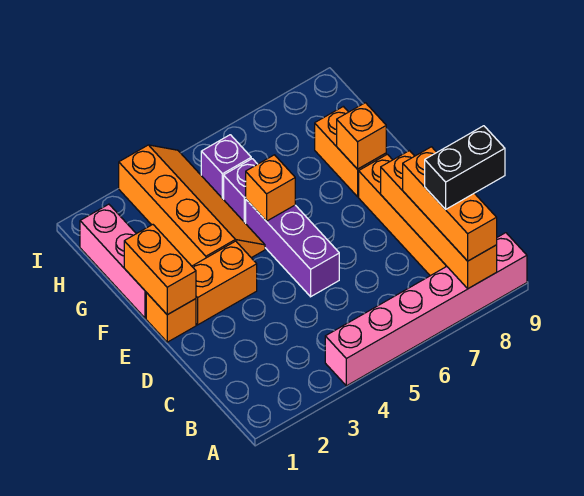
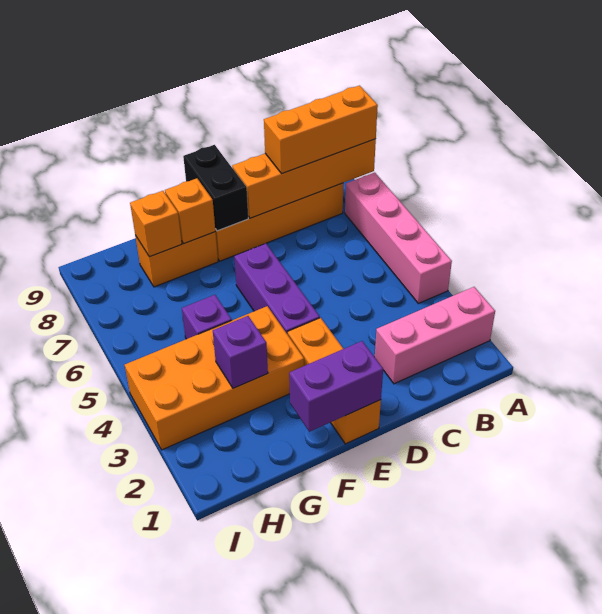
pink brick A4:A9 level 1 -> pink brick A4:A7 level 1
black brick B8:B9 level 4 -> black brick E8:E9 level 2
purple brick D5:F5 level 1 -> purple brick E4:E6 level 1
orange brick E1:F1 level 2 -> purple brick E1:F1 level 2
pink brick F1:H1 level 1 -> pink brick A2:C2 level 1
orange slope F3:I4 level 1 top 3 -> orange brick F3:I4 level 1
orange brick F5 level 2 -> orange brick G8 level 2
purple brick H5 level 1 -> purple brick G3 level 2

